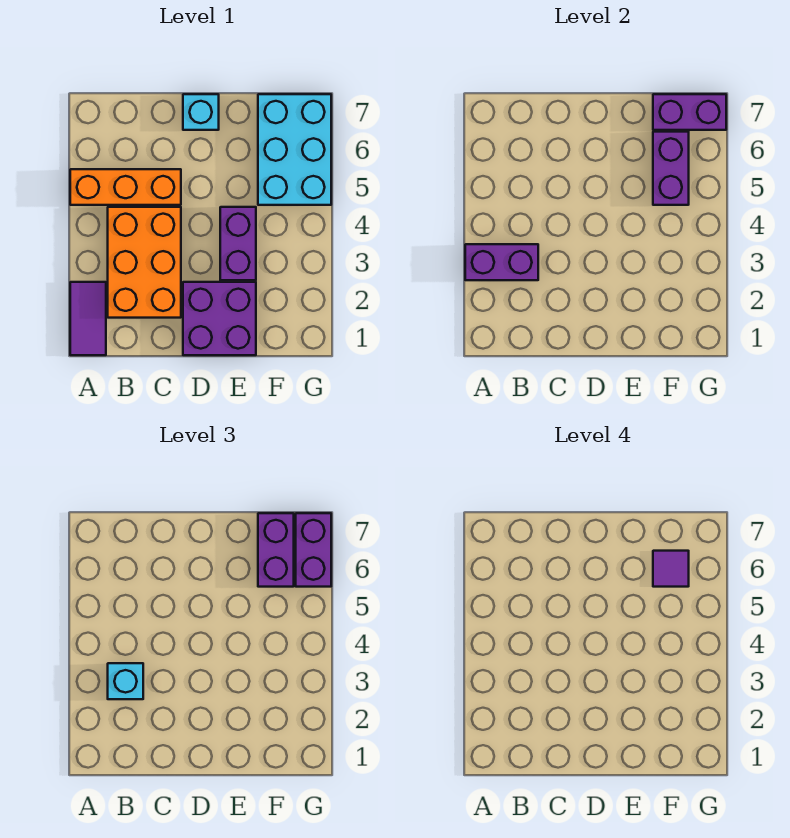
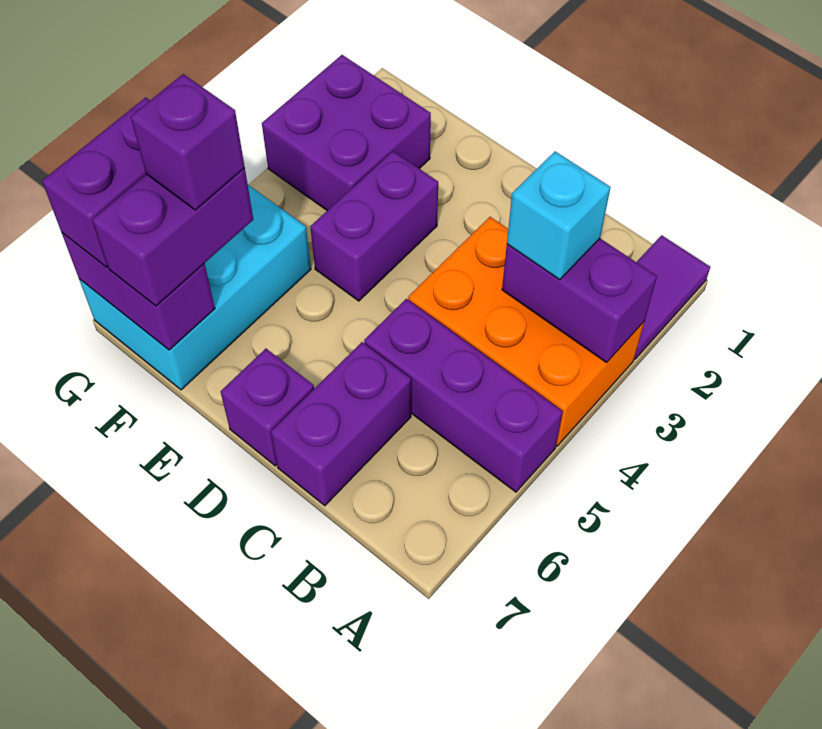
orange brick A5:C5 level 1 -> purple brick A5:C5 level 1
orange brick B2:C4 level 1 -> orange brick A3:C4 level 1
purple brick D1:E2 level 1 -> purple brick F2:G3 level 1
cyan brick D7 level 1 -> purple brick D7 level 1
purple brick F5:F6 level 2 -> purple brick C6:C7 level 1
purple tile F6 level 4 -> purple brick F6 level 4

